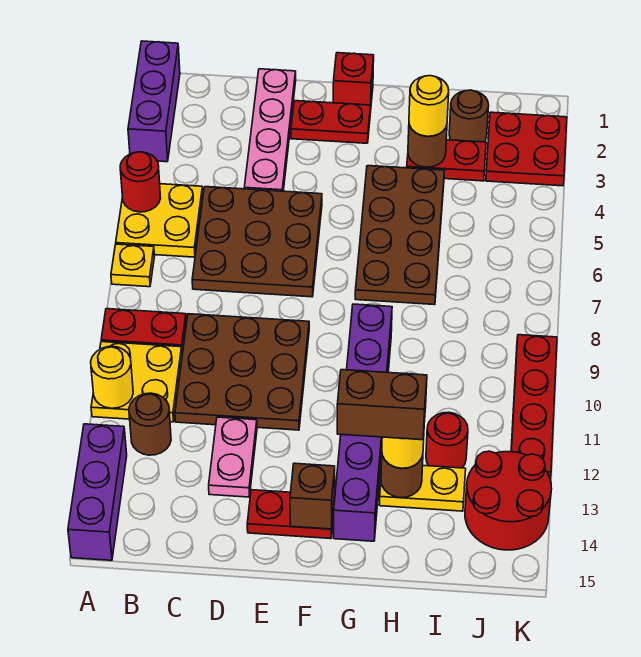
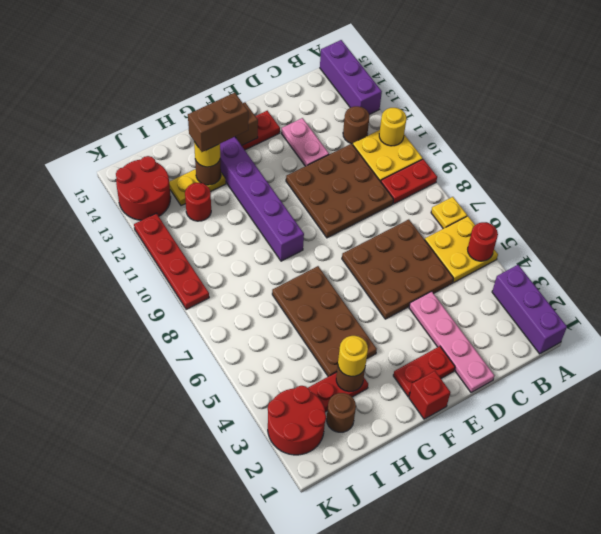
red plate J2:K3 level 1 -> red round brick J2:K3 level 1

